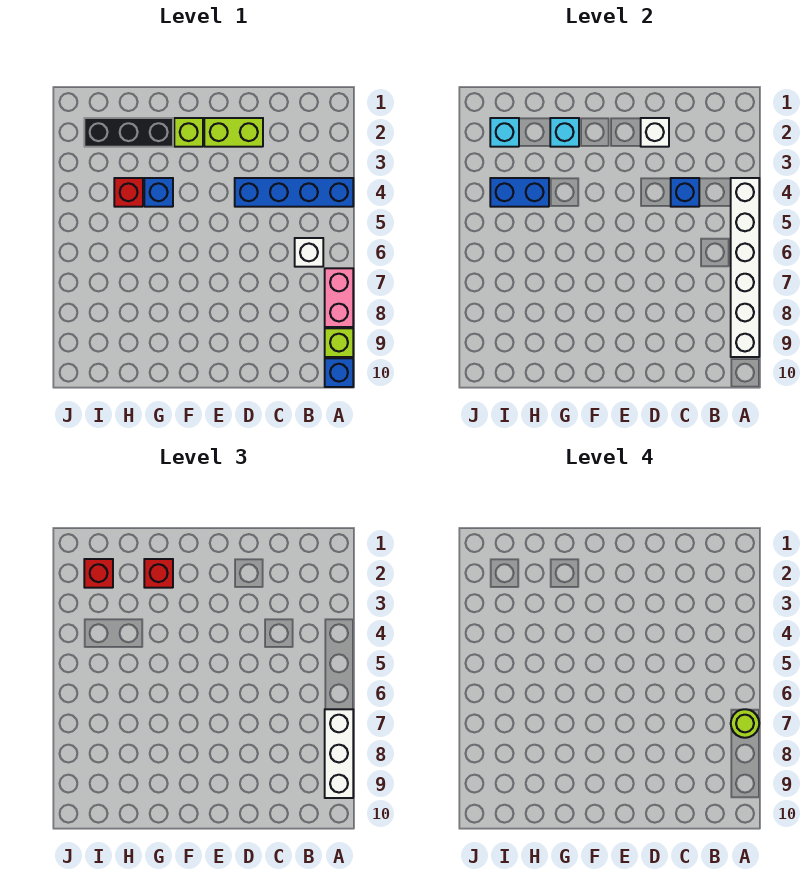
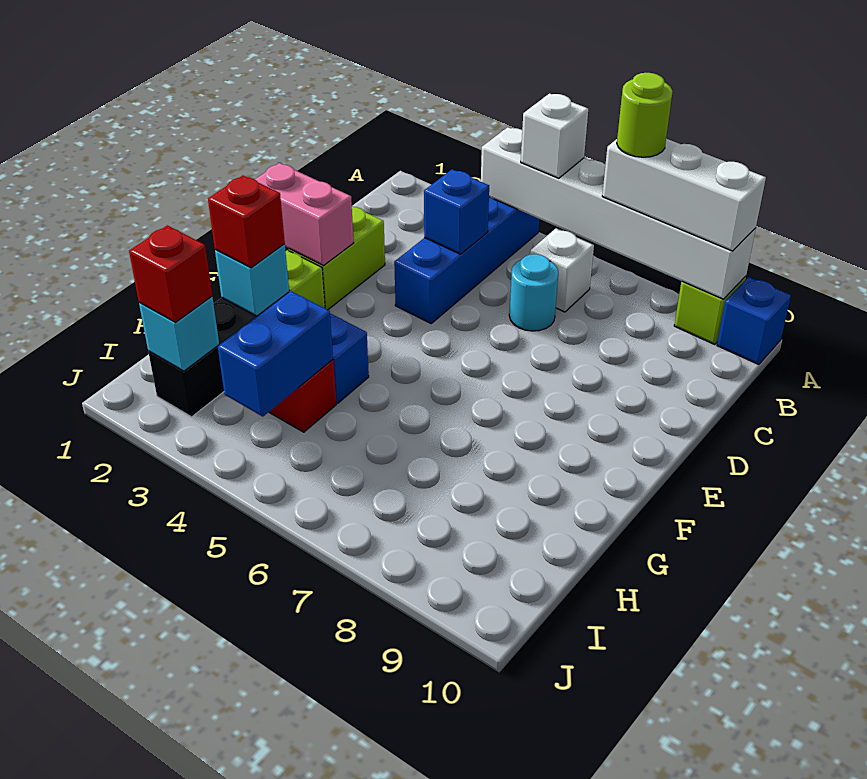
pink brick A7:A8 level 1 -> pink brick E1:E2 level 2
none -> cyan round brick C6 level 1
white brick D2 level 2 -> white brick A5 level 3

